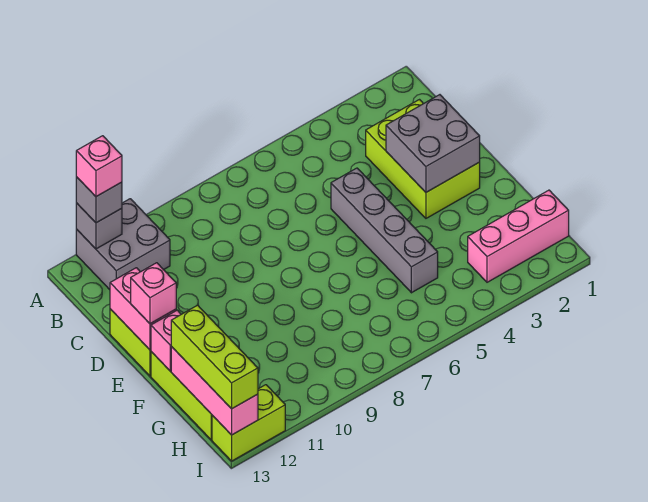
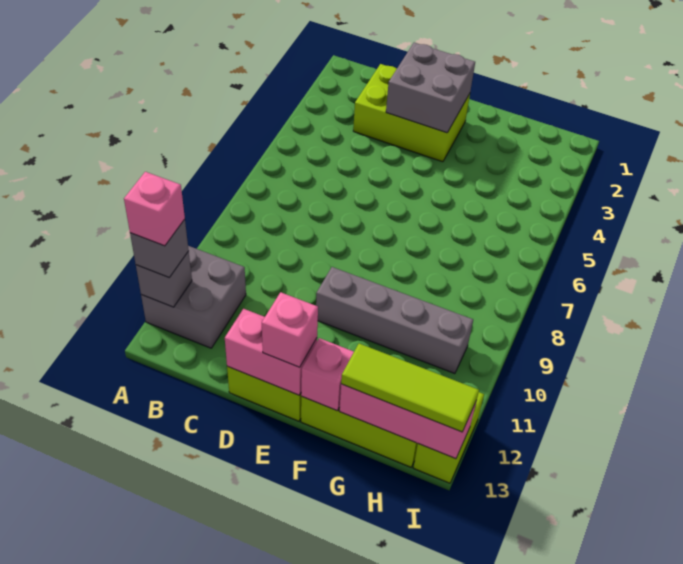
grey brick D5:G5 level 1 -> grey brick E10:H10 level 1
lime brick G13:I13 level 3 -> lime tile G13:I13 level 3
pink brick H1:H3 level 1 -> none

